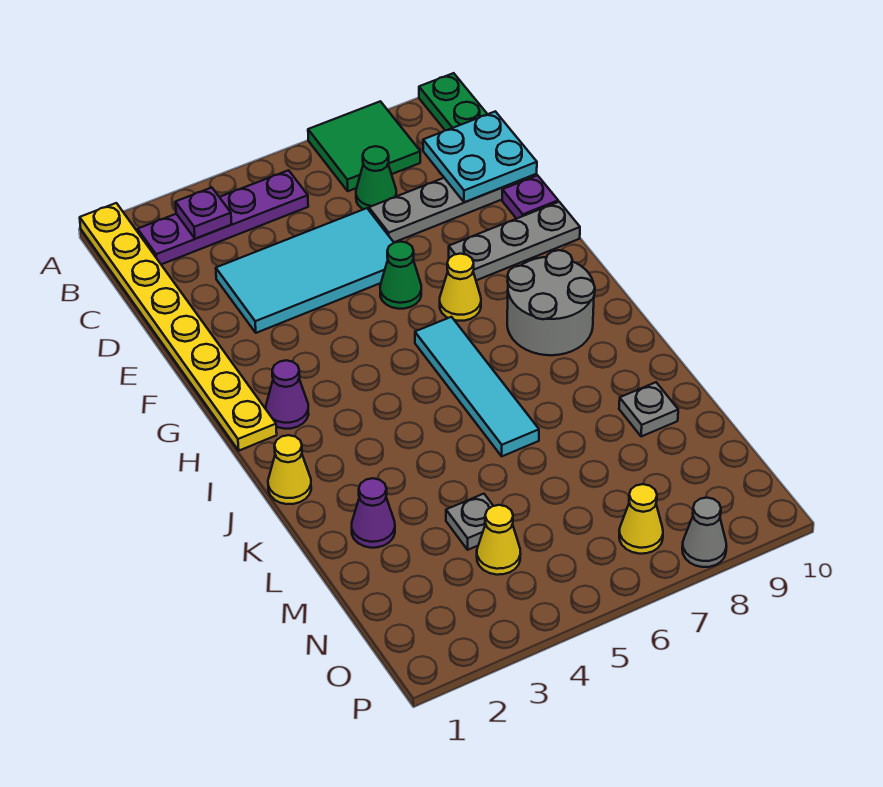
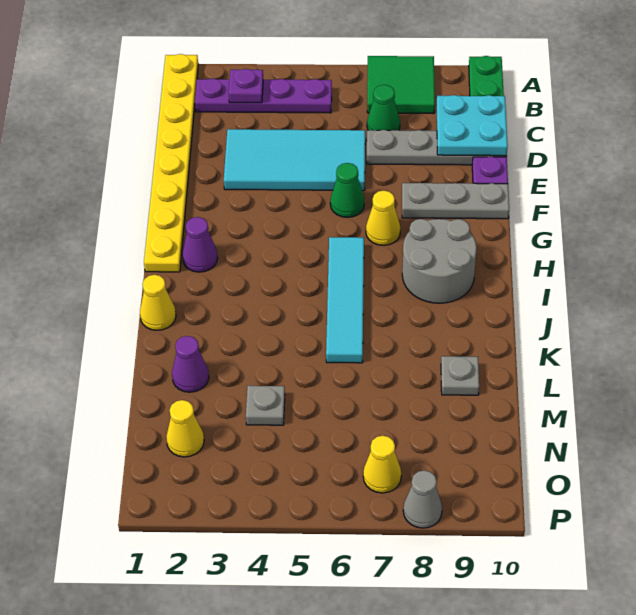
yellow cone N4 level 1 -> yellow cone N2 level 1

